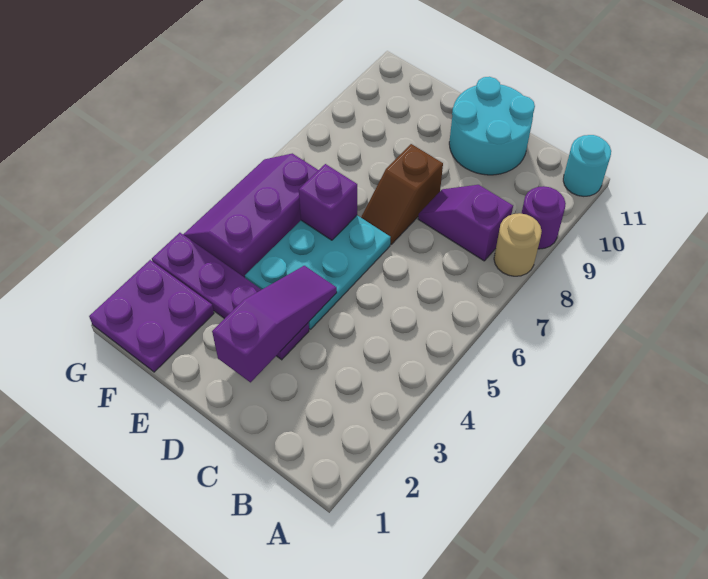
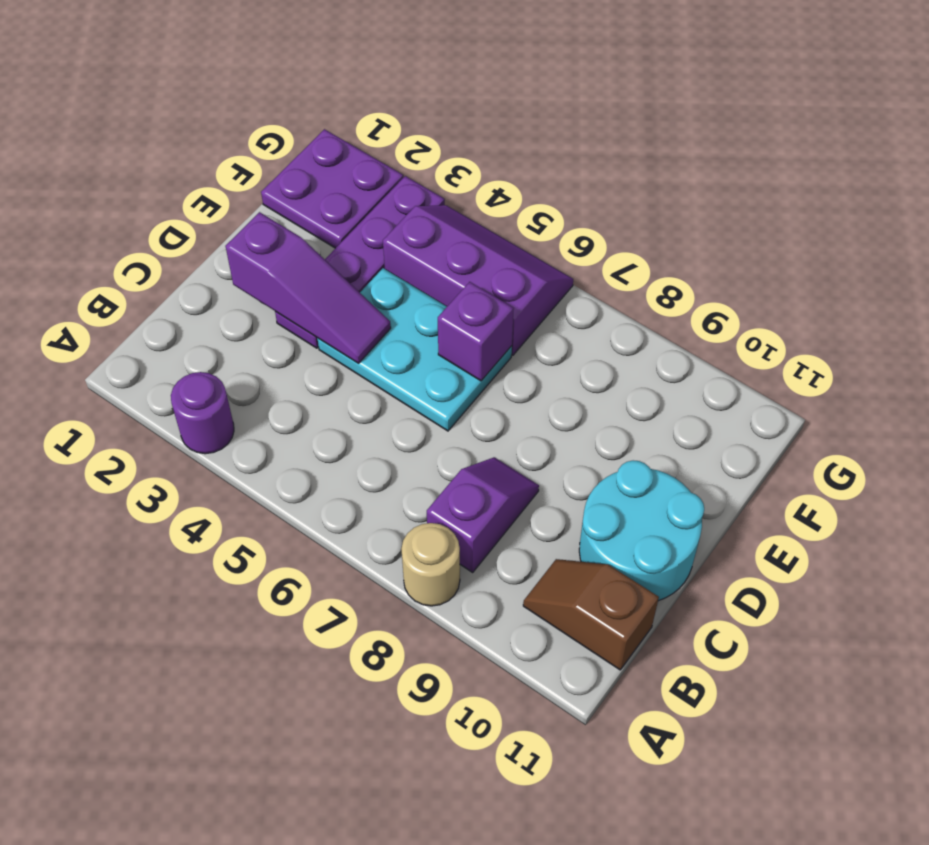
purple round brick A9 level 1 -> purple round brick A3 level 1
cyan round brick A11 level 1 -> none
brown slope D7:D8 level 1 top 8 -> brown slope B10:B11 level 1 top 11

